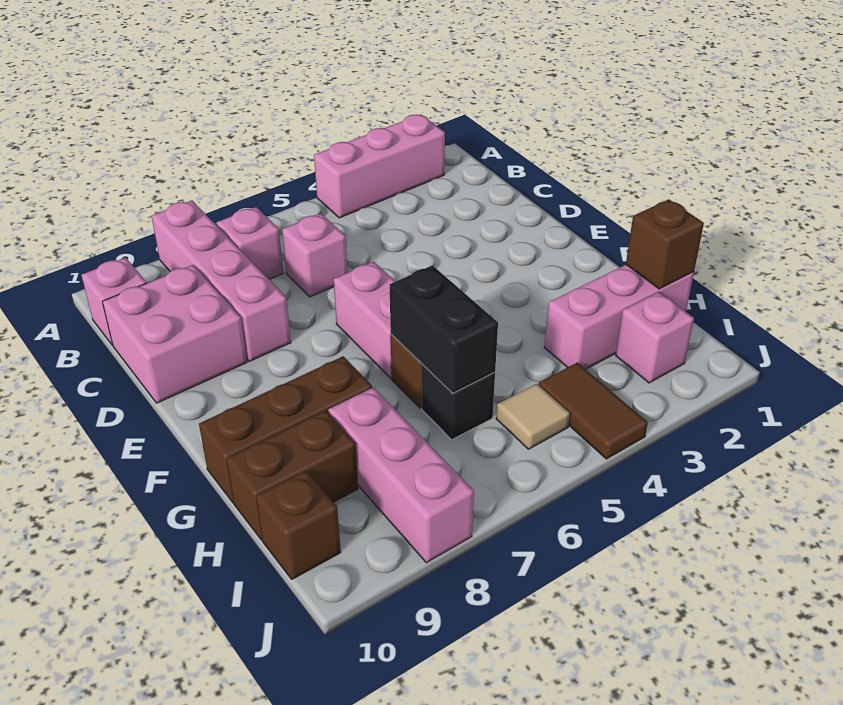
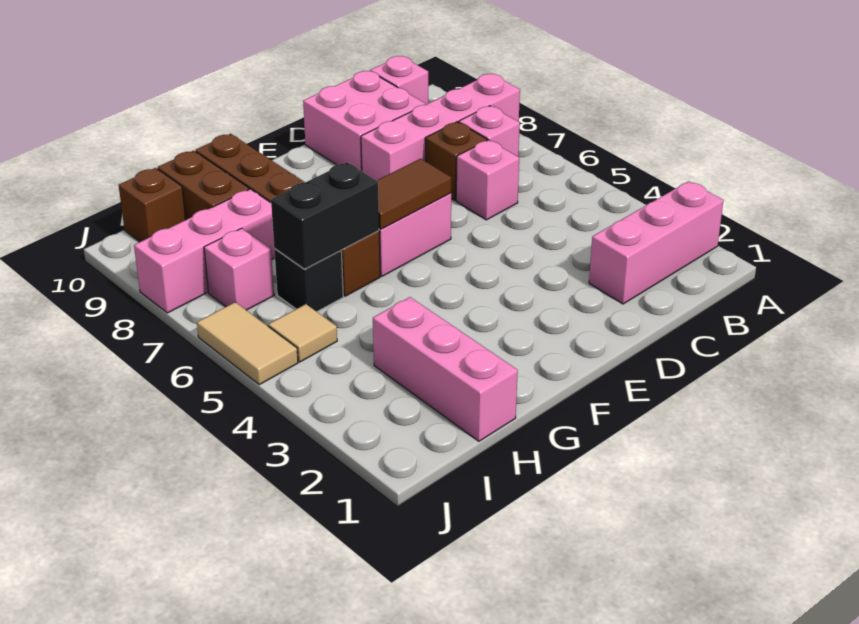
pink brick A2:A4 level 1 -> pink brick A2:C2 level 1
brown brick H1 level 2 -> brown brick C7 level 1
pink brick I2 level 1 -> pink brick I7 level 1
brown tile I4:J4 level 1 -> brown tile E6:F6 level 2
none -> tan tile J5:J6 level 1

